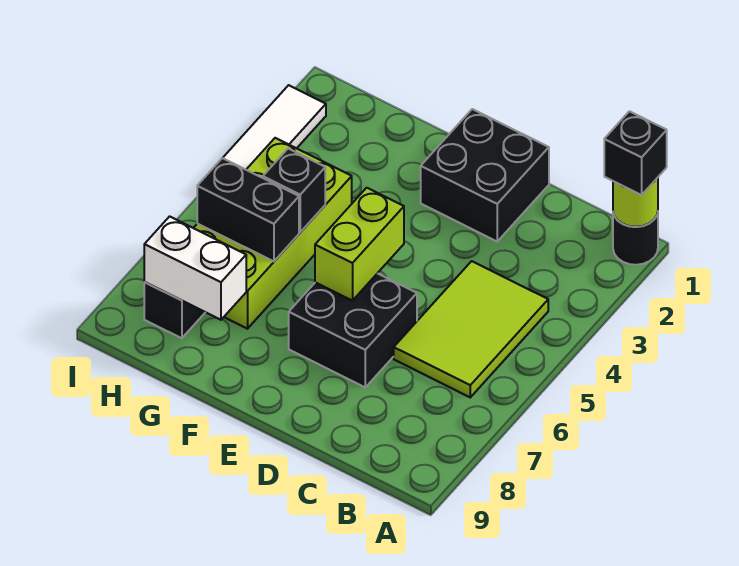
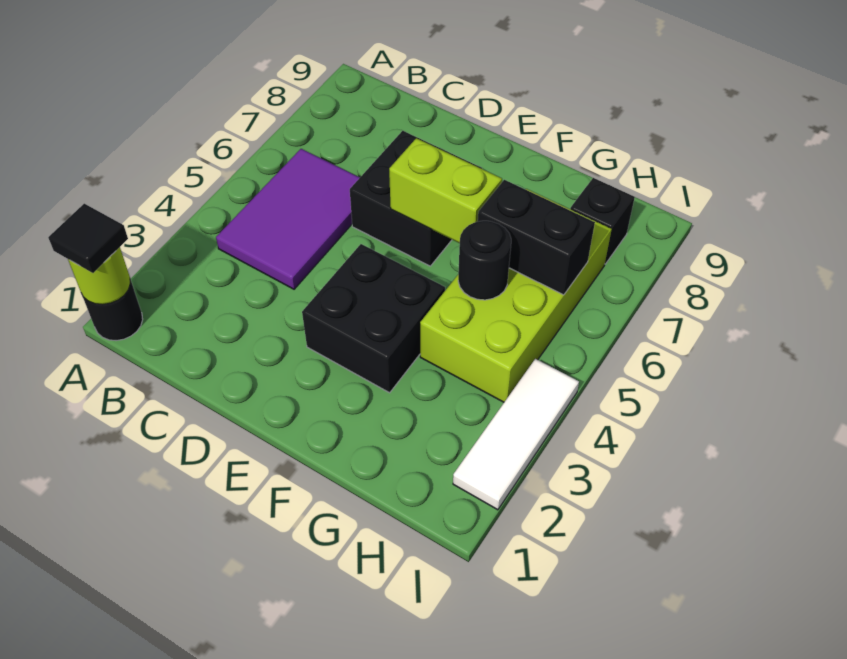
black brick A1 level 3 -> black tile A1 level 3
lime tile B4:C6 level 1 -> purple tile B4:C6 level 1
black brick D1:E2 level 1 -> black brick E3:F4 level 1
lime brick E5:E6 level 2 -> lime brick E6:F6 level 2
black brick G5 level 2 -> black round brick G5 level 2
white brick G8:H8 level 2 -> none

